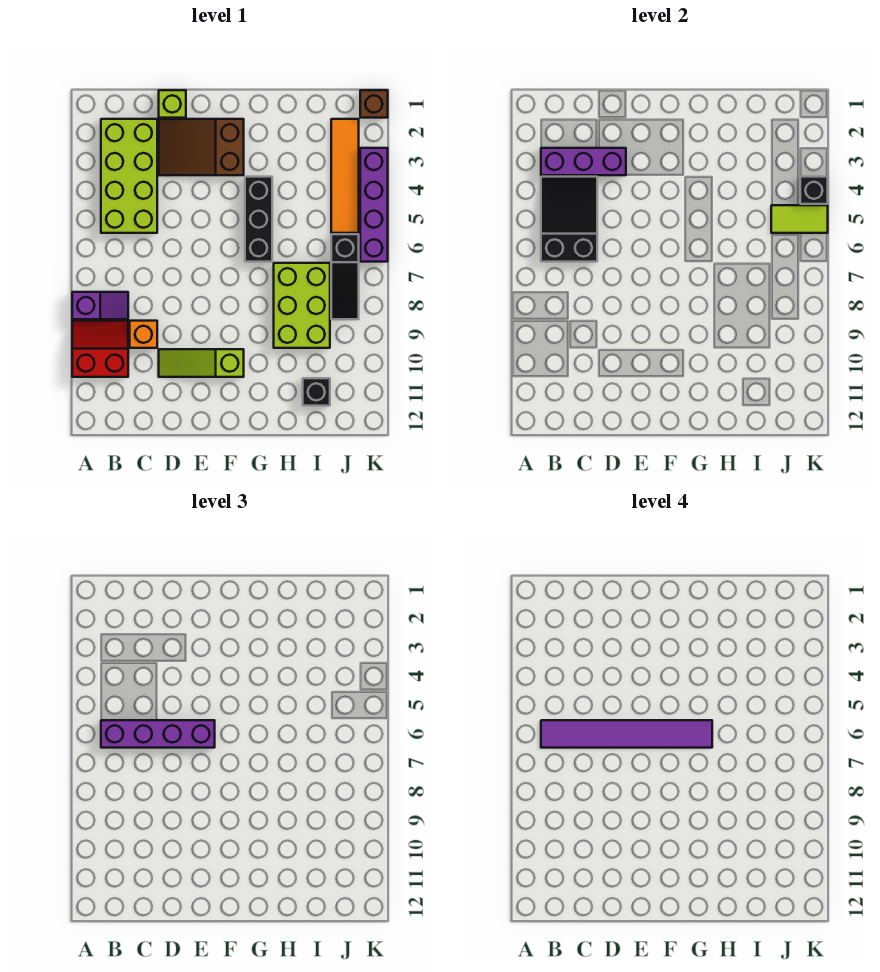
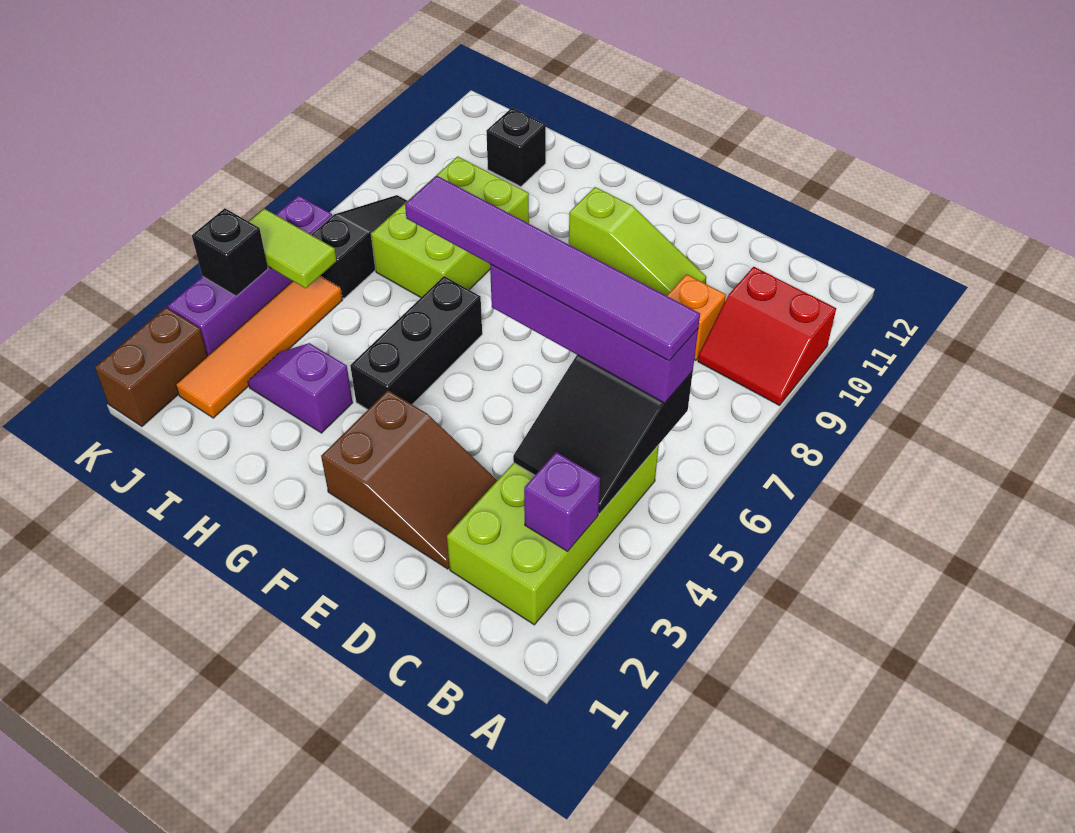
purple slope A8:B8 level 1 top A -> purple slope H3:I3 level 1 top H
purple brick B3:D3 level 2 -> purple brick B3 level 2
lime brick D1 level 1 -> none
brown brick K1 level 1 -> brown brick K1:K2 level 1

